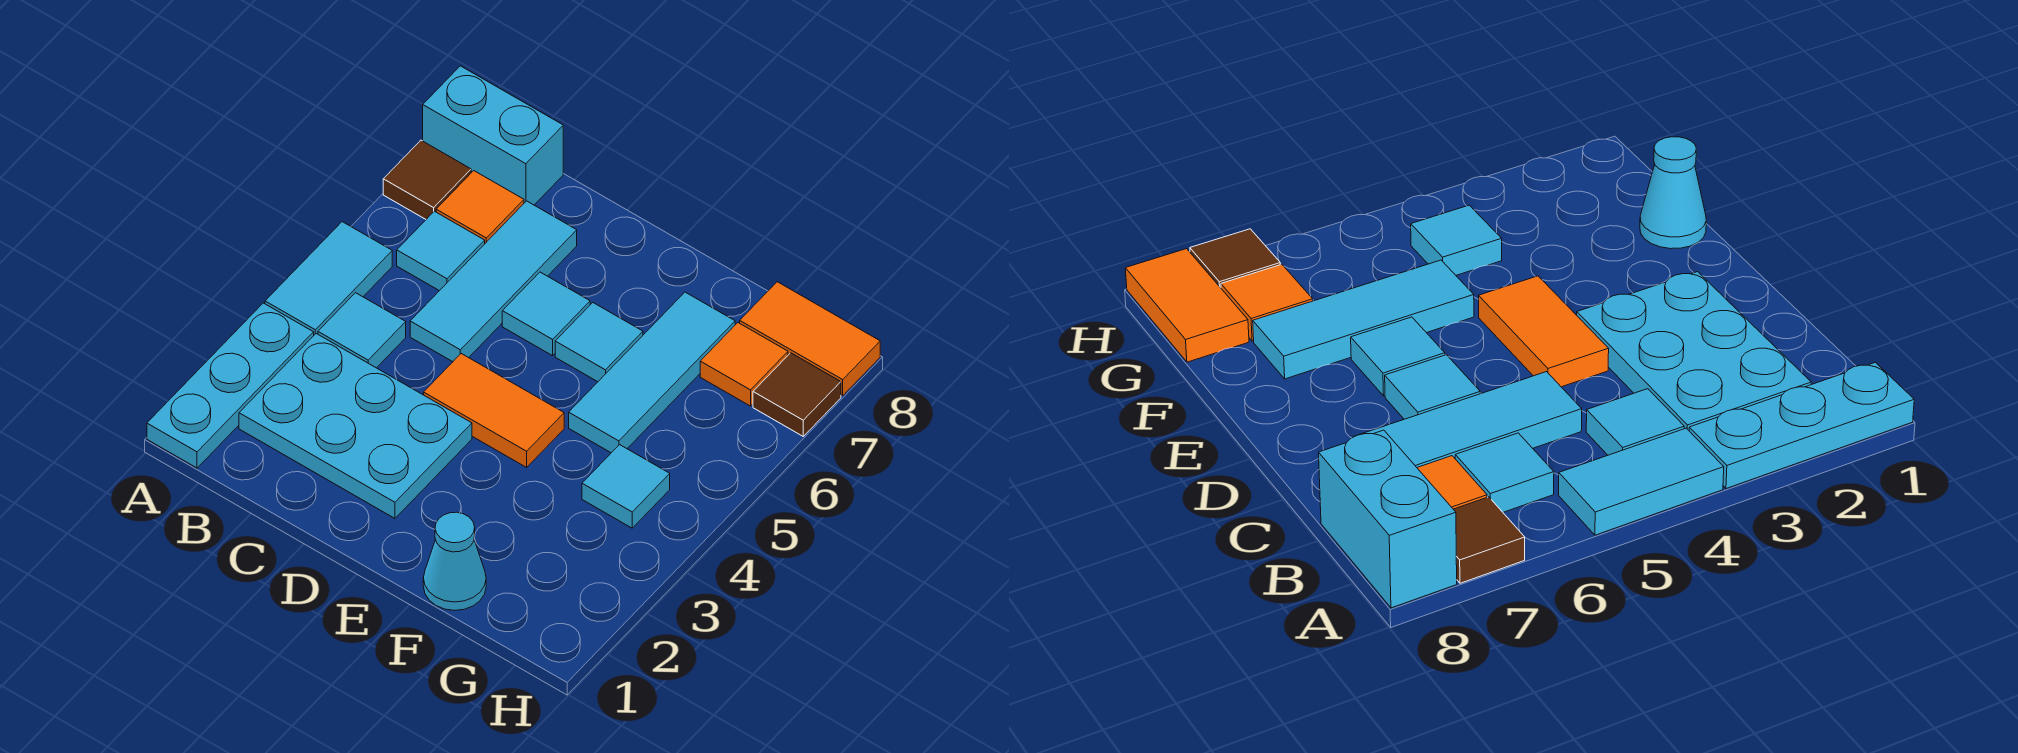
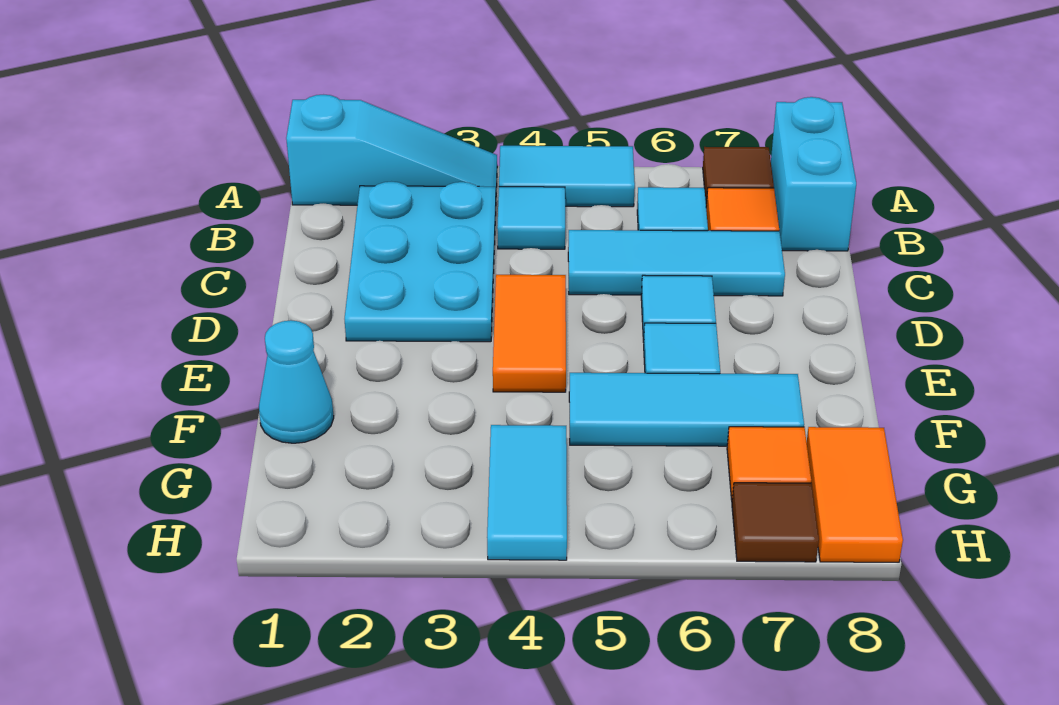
cyan plate A1:A3 level 1 -> cyan slope A1:A3 level 1 top 1
cyan tile G4 level 1 -> cyan tile G4:H4 level 1

